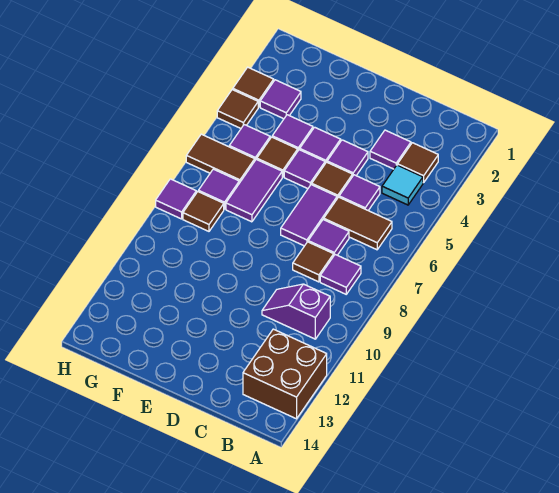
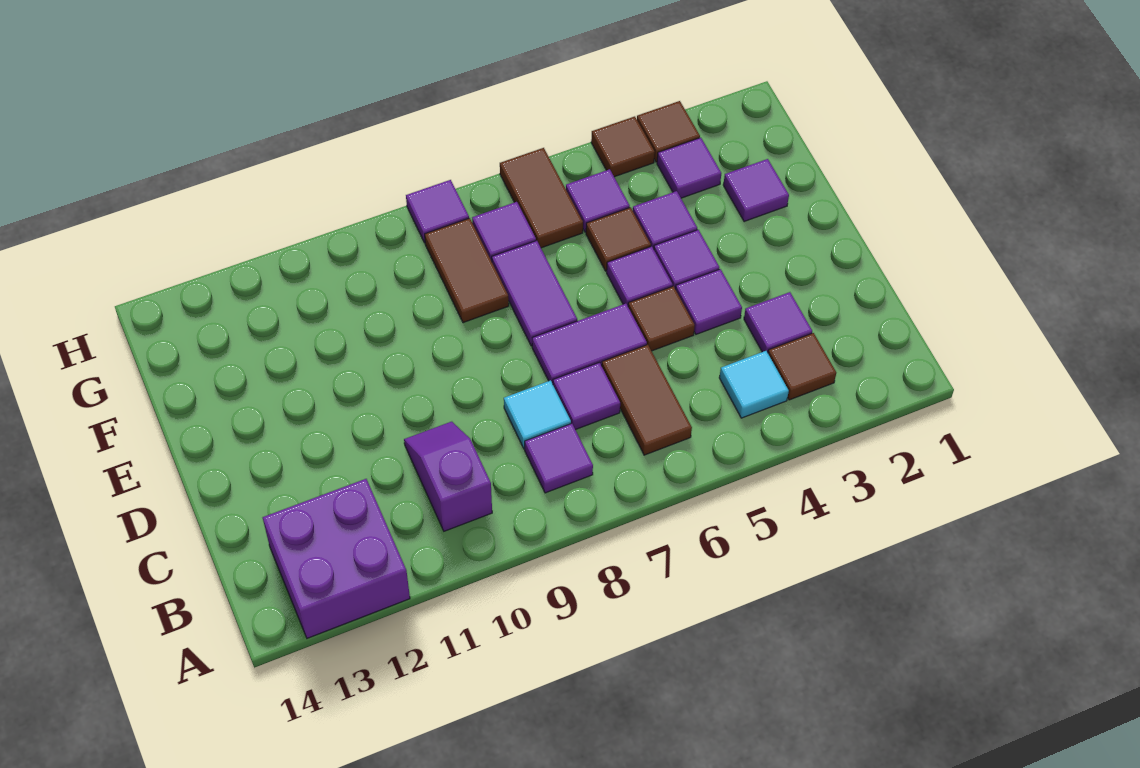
brown brick A12:B13 level 1 -> purple brick A12:B13 level 1
purple tile C5 level 1 -> purple tile F2 level 1
brown tile C8 level 1 -> cyan tile C8 level 1
purple tile F6:F7 level 1 -> purple tile E7:F7 level 1
brown tile G8 level 1 -> brown tile F8:G8 level 1

